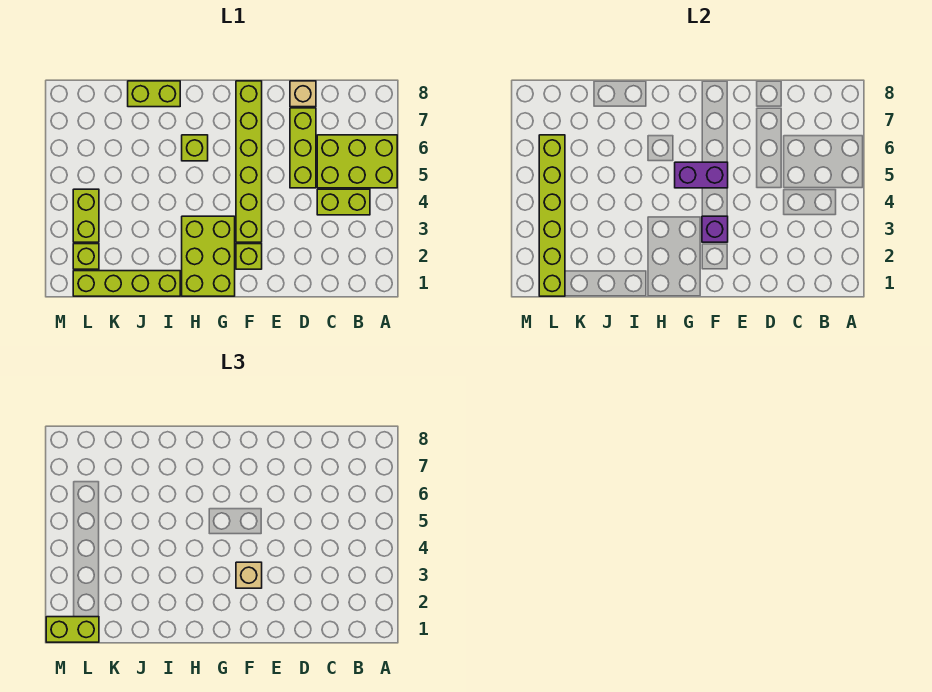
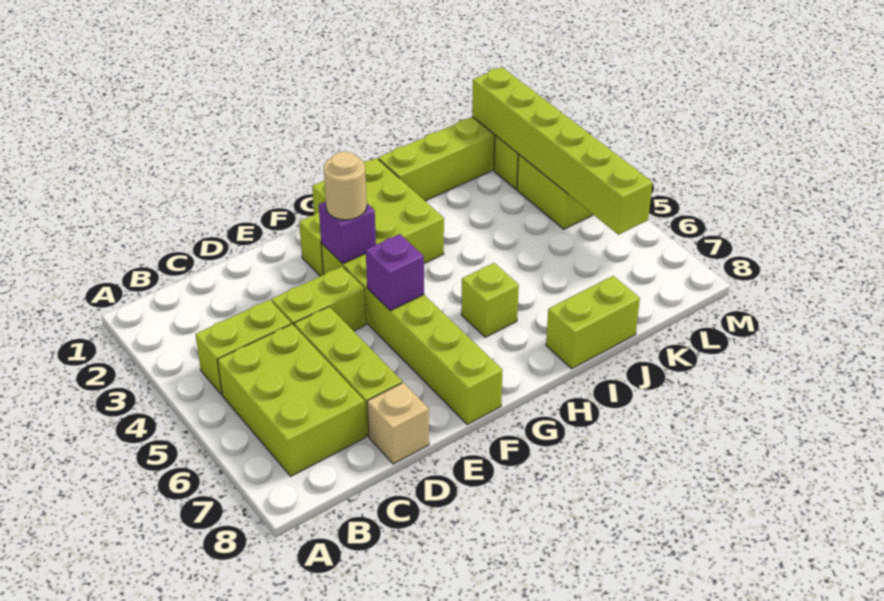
lime brick A5:C6 level 1 -> lime brick B5:C7 level 1
tan brick F3 level 3 -> tan round brick F3 level 3
purple brick F5:G5 level 2 -> purple brick F5 level 2
lime brick L1:M1 level 3 -> lime brick D4:E4 level 1

